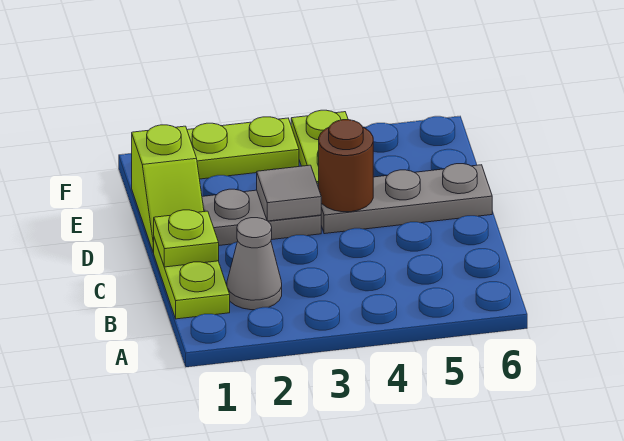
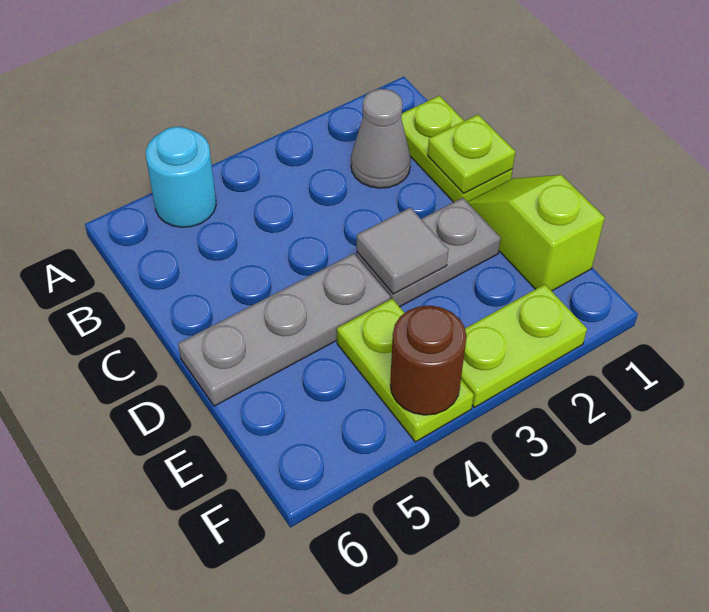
none -> cyan round brick A5 level 1
brown round brick D4 level 2 -> brown round brick F4 level 2

